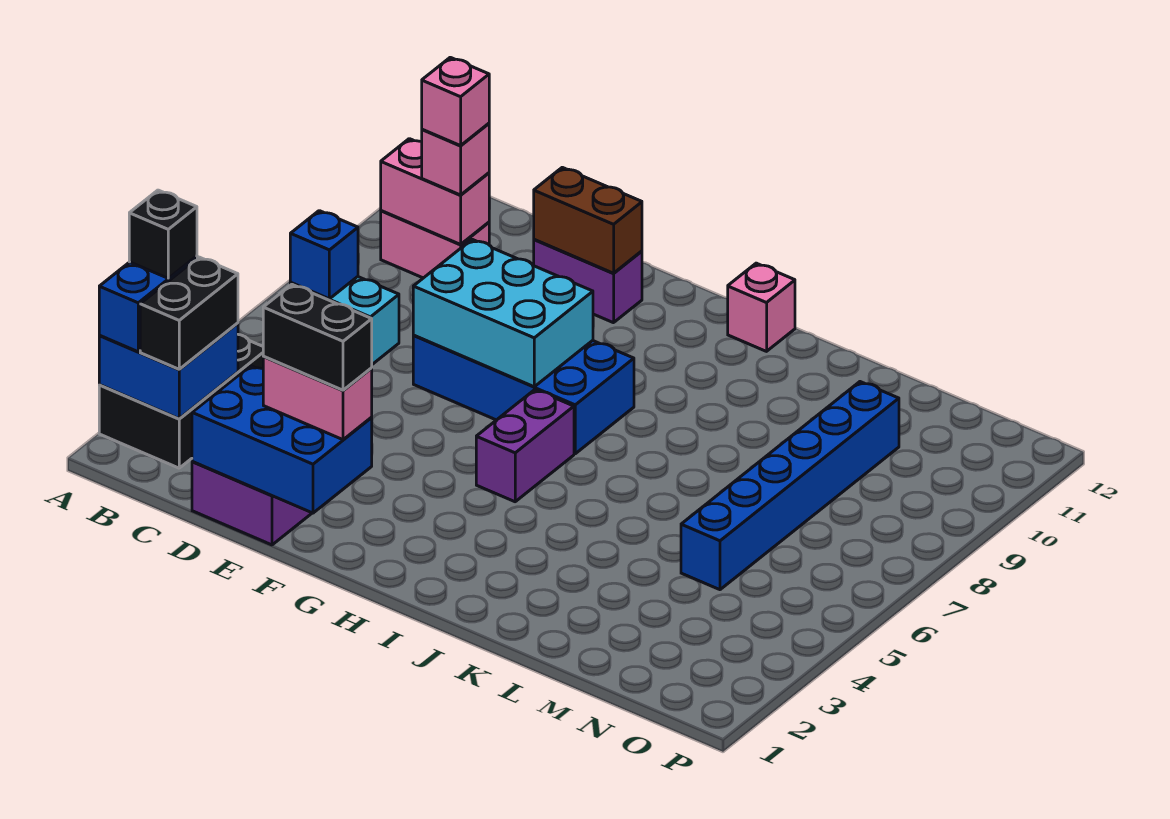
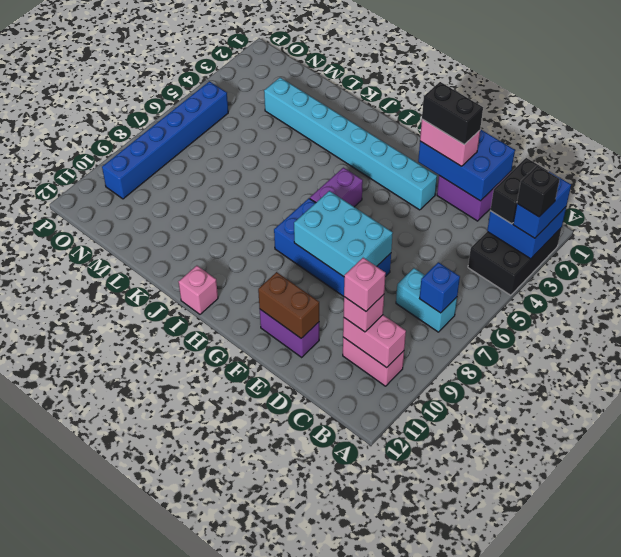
none -> cyan brick F3:M3 level 1
blue brick M5:M10 level 1 -> blue brick O5:O10 level 1

